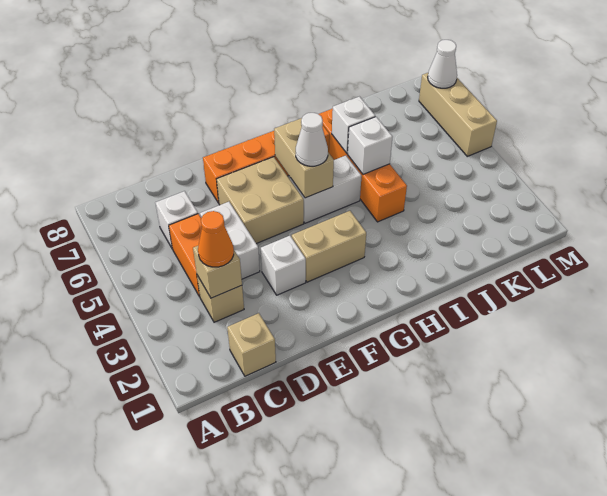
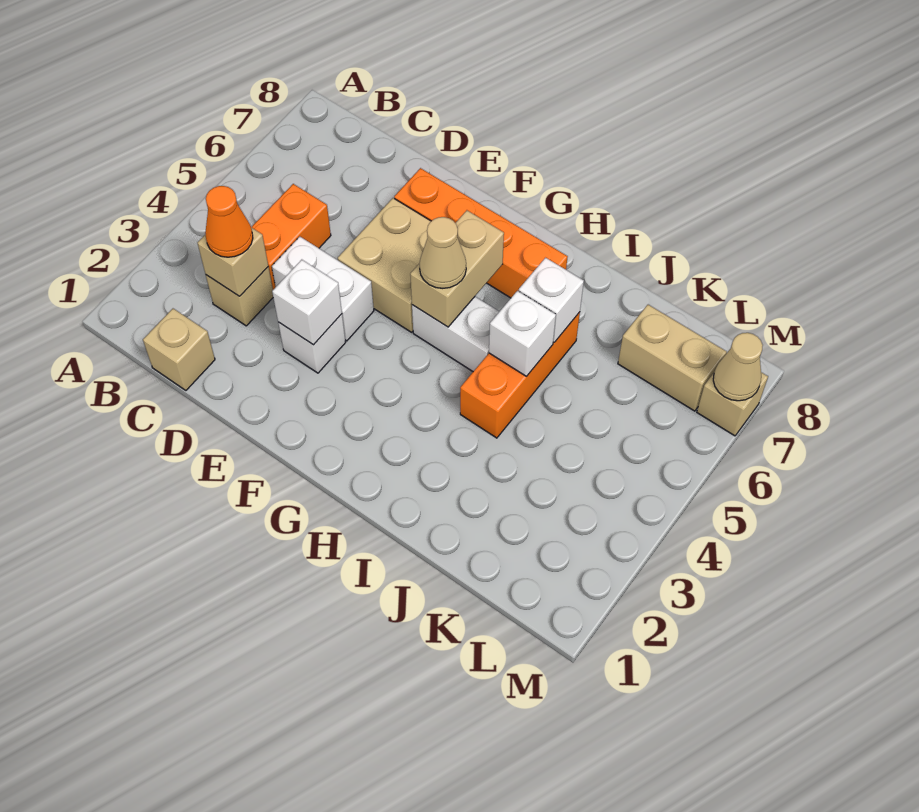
white brick C6 level 1 -> white brick E3 level 2
white brick D4:D5 level 1 -> white brick D4:E4 level 1
tan brick F3:G3 level 1 -> tan brick K7:L7 level 1
white cone G5 level 3 -> tan cone G5 level 3
orange brick I4:I7 level 1 -> orange brick I4:I6 level 1
tan brick M5:M7 level 1 -> tan brick M7 level 1
white cone M7 level 2 -> tan cone M7 level 2

